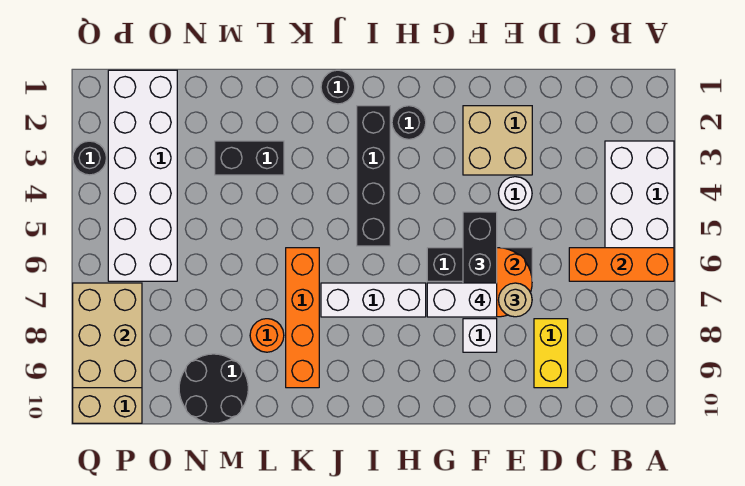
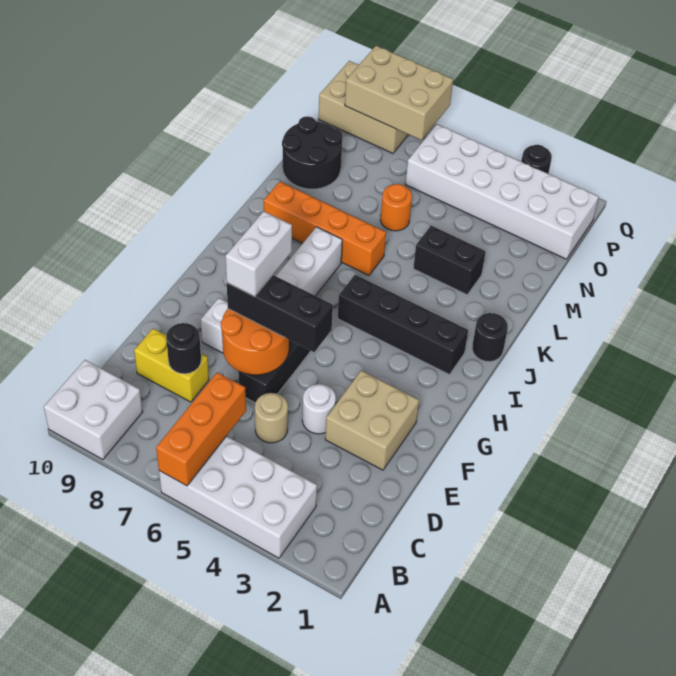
none -> white brick A9:B10 level 1
tan round brick E7 level 3 -> tan round brick D5 level 1
black round brick H2 level 1 -> black round brick D8 level 2
black brick L3:M3 level 1 -> black brick L3:L4 level 1
orange round brick L8 level 1 -> orange round brick M6 level 1

